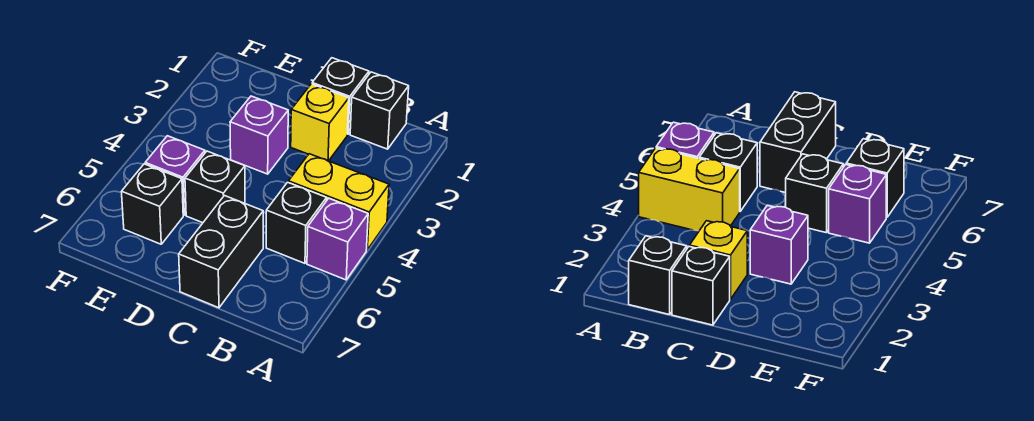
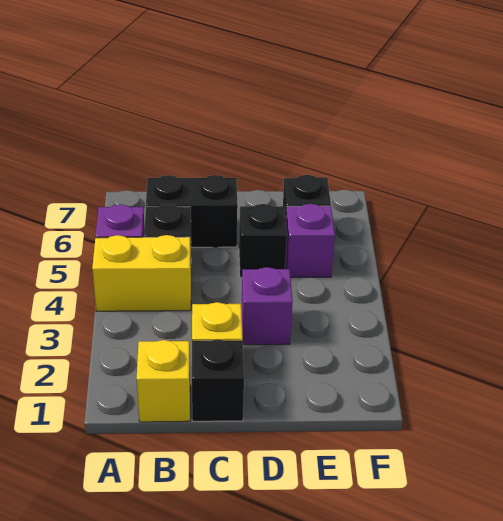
black brick B1 level 1 -> yellow brick B1 level 1
black brick C6:C7 level 1 -> black brick B6:C6 level 1

